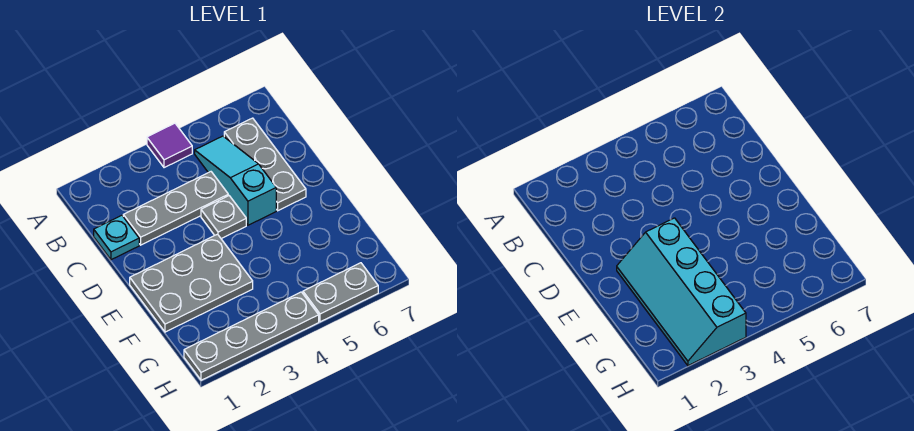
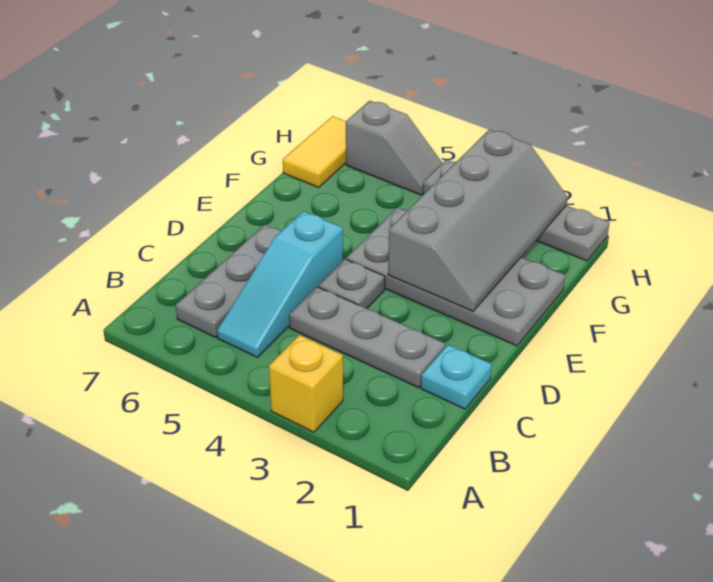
none -> yellow brick A3 level 1
purple tile A4 level 1 -> none
grey plate E1:F3 level 1 -> grey plate E1:F4 level 1
cyan slope E2:H3 level 2 top 3 -> grey slope E2:H3 level 2 top 3
none -> yellow tile G7:H7 level 1
grey plate H5:H6 level 1 -> grey slope H5:H6 level 1 top 6

